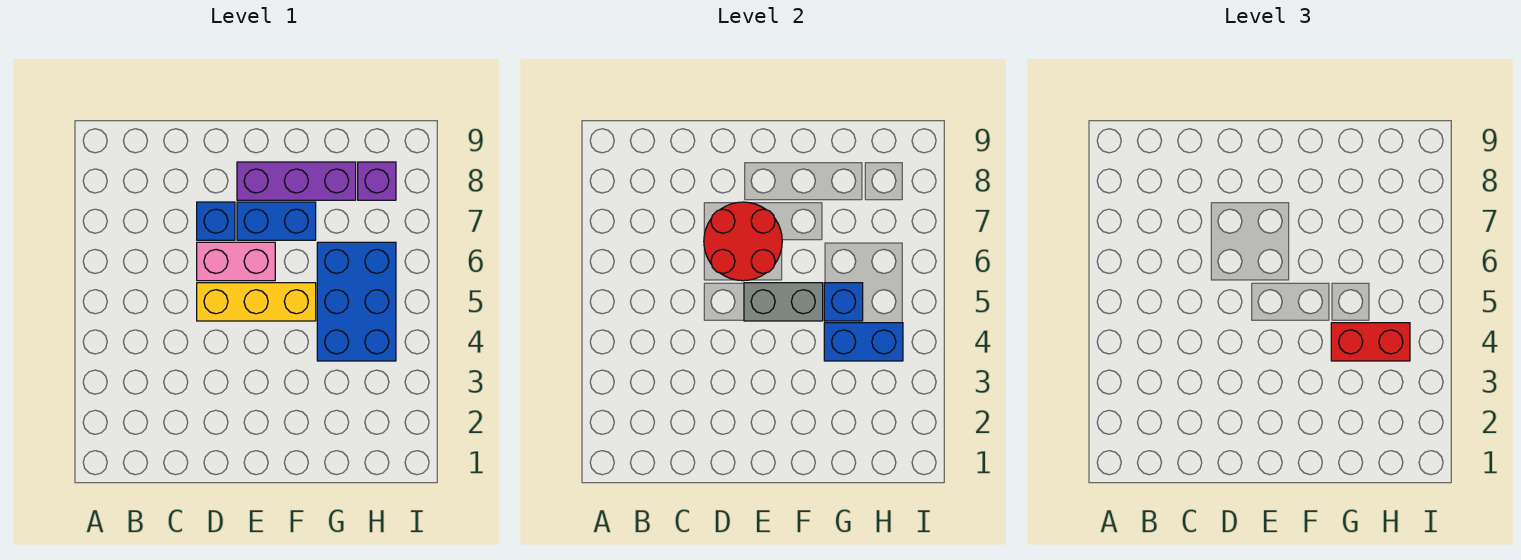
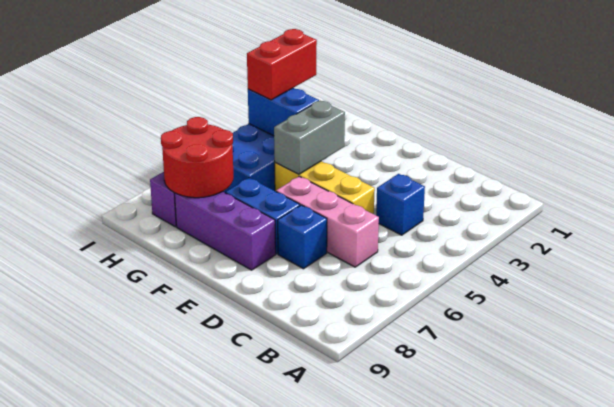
pink brick D6:E6 level 1 -> pink brick C6:E6 level 1
red round brick D6:E7 level 2 -> red round brick G7:H8 level 2
grey brick E5:F5 level 2 -> grey brick F4:F5 level 2
red brick G4:H4 level 3 -> red brick H3:H4 level 3
blue brick G5 level 2 -> blue brick C4 level 1

